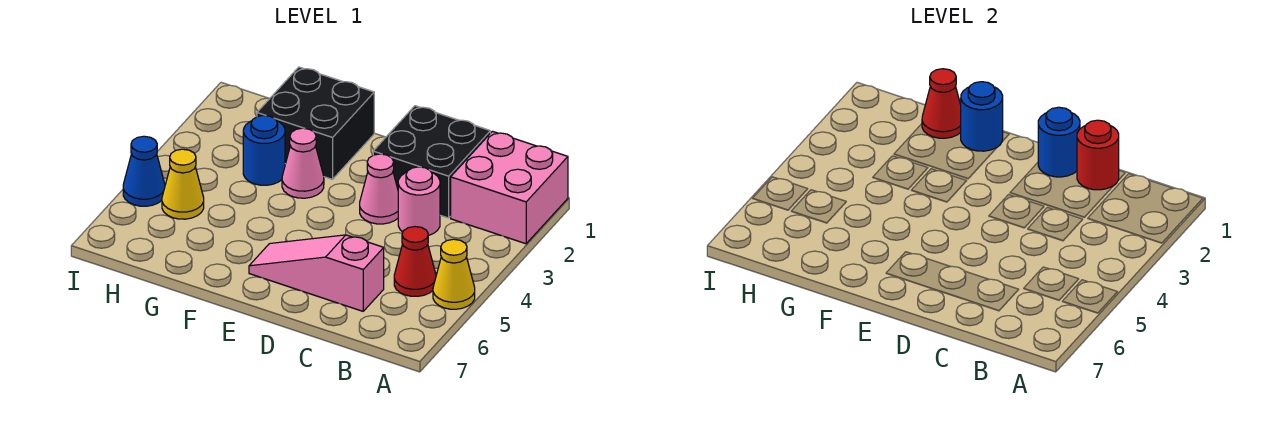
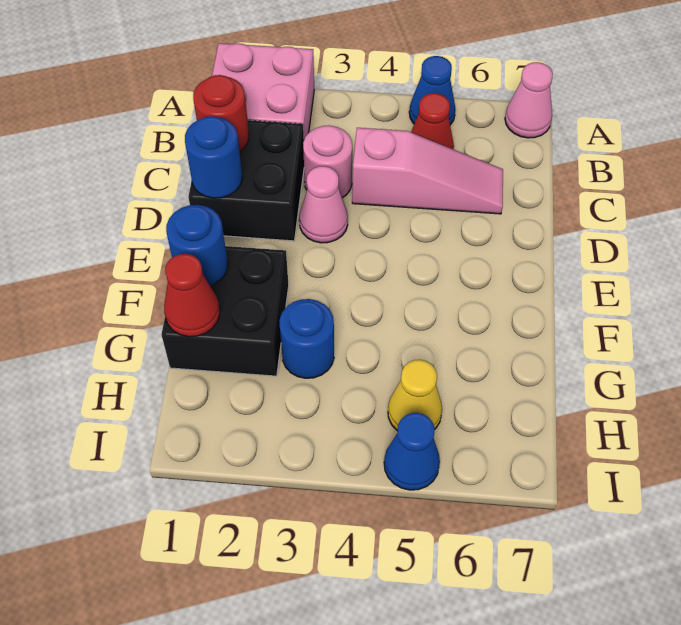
yellow cone A5 level 1 -> blue cone A5 level 1
pink slope C6:E6 level 1 top C -> pink slope C4:C6 level 1 top 4
pink cone F3 level 1 -> pink cone A7 level 1

